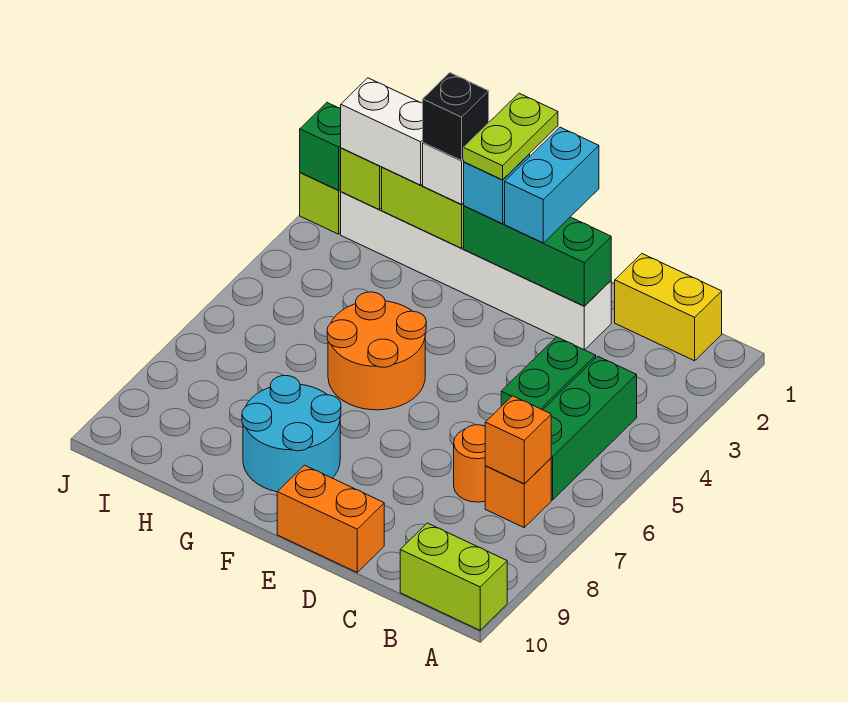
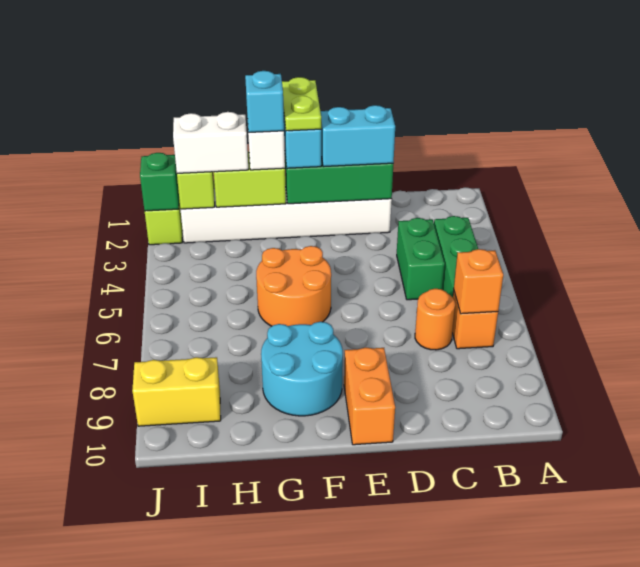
lime brick A10:B10 level 1 -> none
yellow brick B1:C1 level 1 -> yellow brick I9:J9 level 1
orange brick D10:E10 level 1 -> orange brick E9:E10 level 1
cyan brick E1:E2 level 3 -> cyan brick D2:E2 level 3
black brick G2 level 4 -> cyan brick G2 level 4

